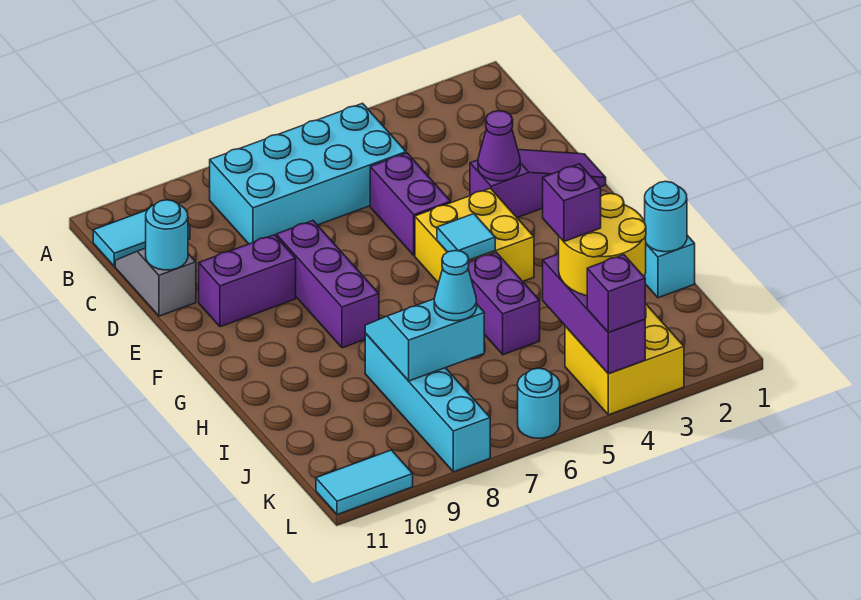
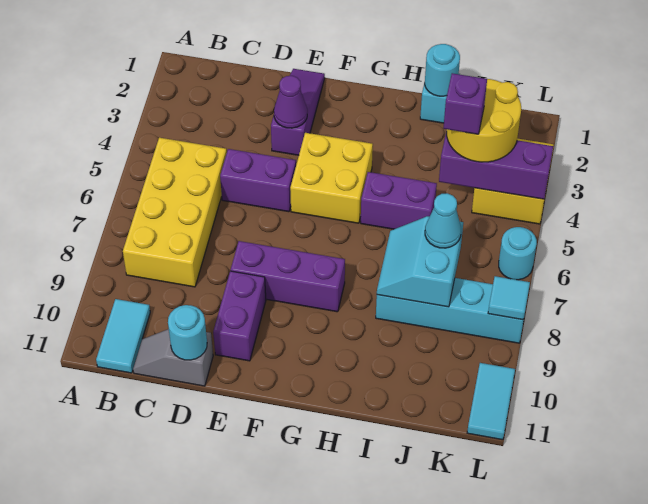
cyan brick B5:C8 level 1 -> yellow brick B5:C8 level 1
cyan tile G5 level 2 -> cyan tile L8 level 2
purple brick L4 level 3 -> none

